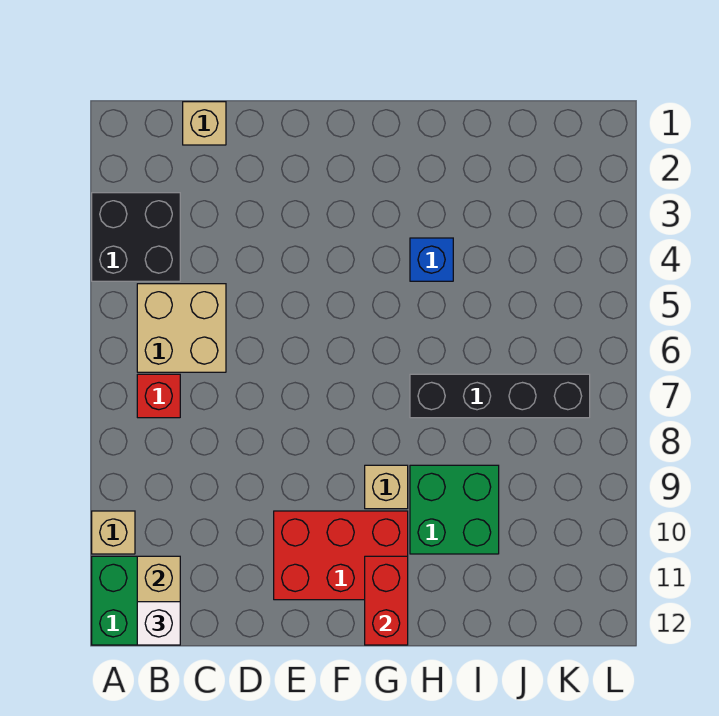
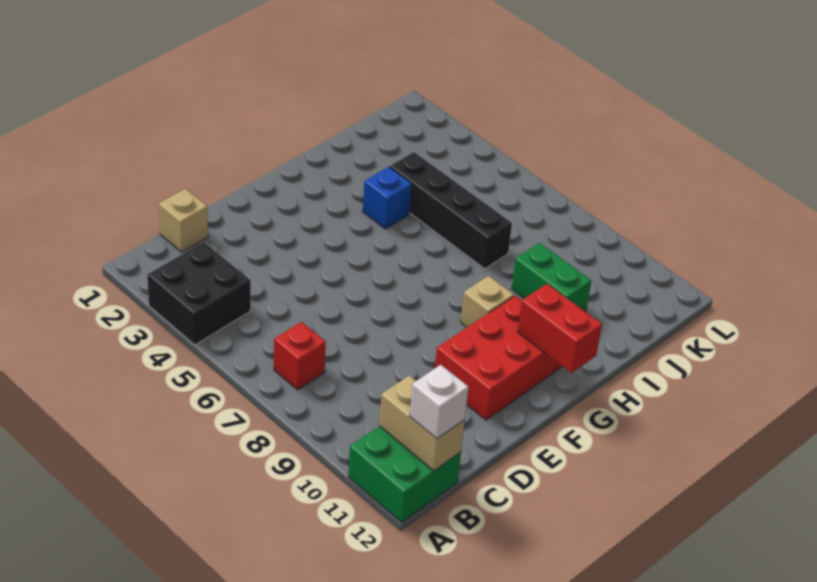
tan brick A10 level 1 -> none
tan brick B5:C6 level 1 -> none
black brick H7:K7 level 1 -> black brick I4:I7 level 1
green brick H9:I10 level 1 -> green brick I9:I10 level 1

